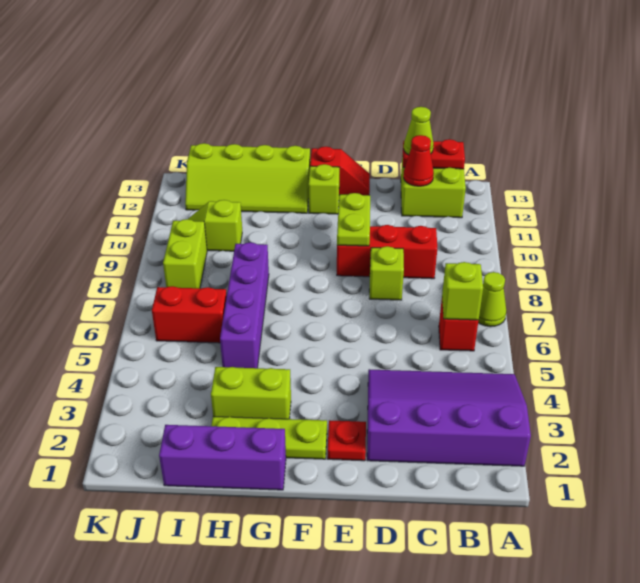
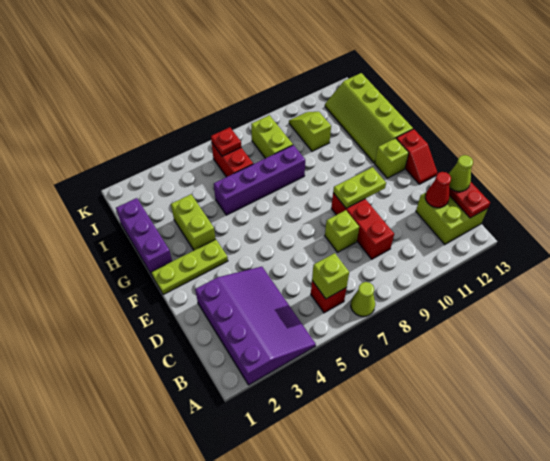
red plate E2 level 1 -> red plate J6 level 2
lime plate F2:H2 level 1 -> lime plate F1:F3 level 1
lime brick J8:J9 level 1 -> lime brick I8:J8 level 1

